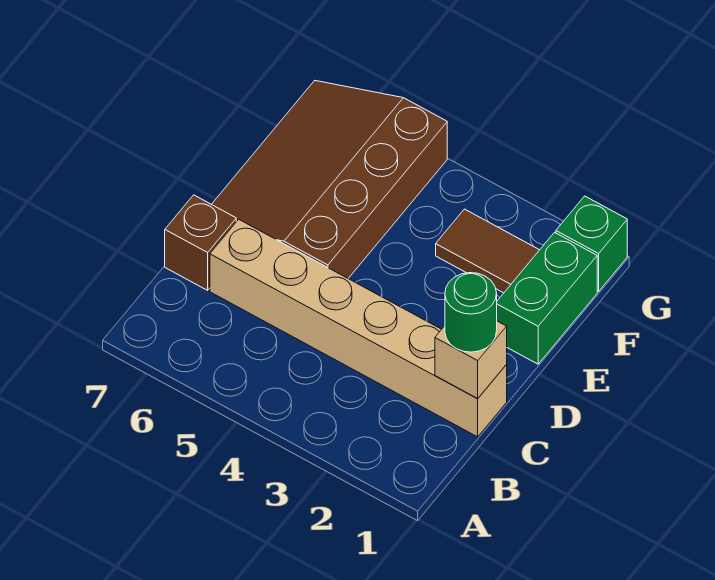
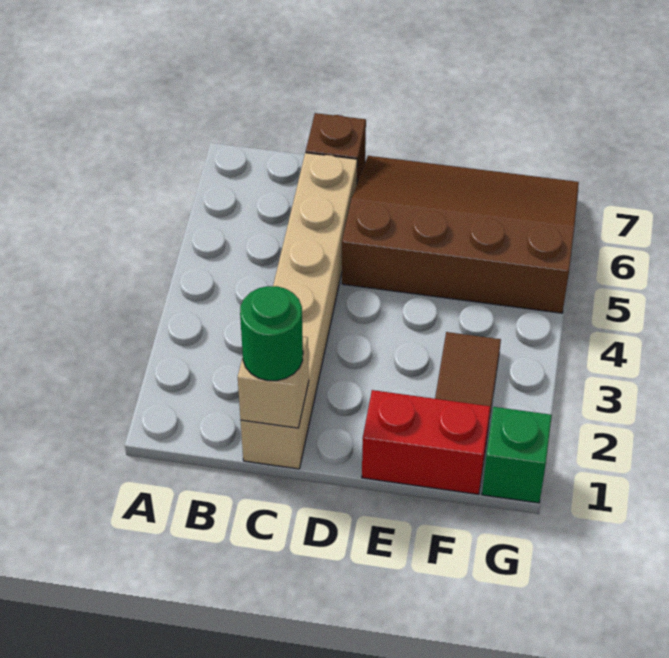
green brick E1:F1 level 1 -> red brick E1:F1 level 1

